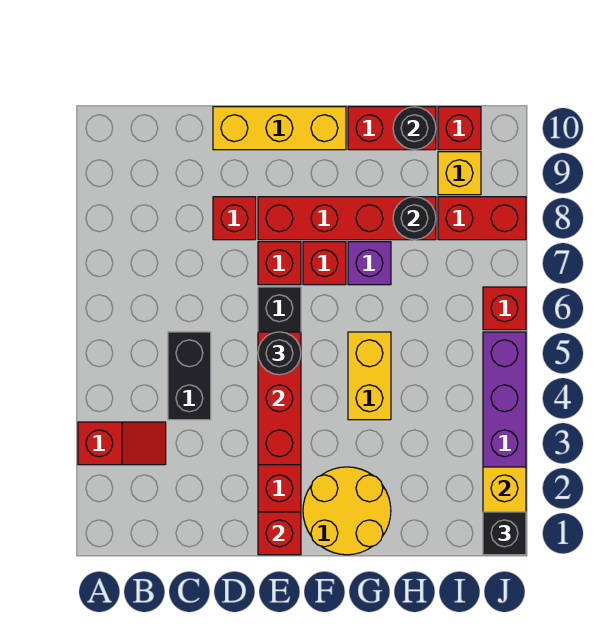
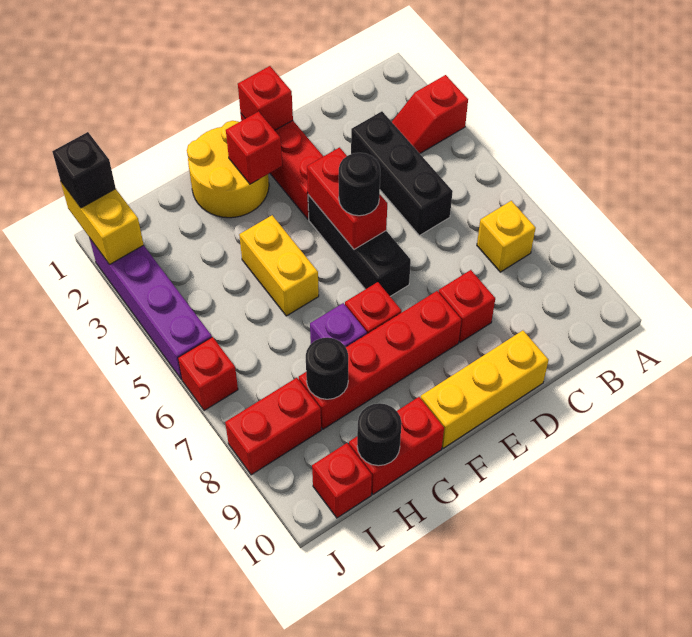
black brick C4:C5 level 1 -> black brick C3:C5 level 1
red brick E3:E5 level 2 -> red brick E4:E5 level 2
red brick E7 level 1 -> red brick F2 level 2
yellow brick I9 level 1 -> yellow brick B7 level 1

